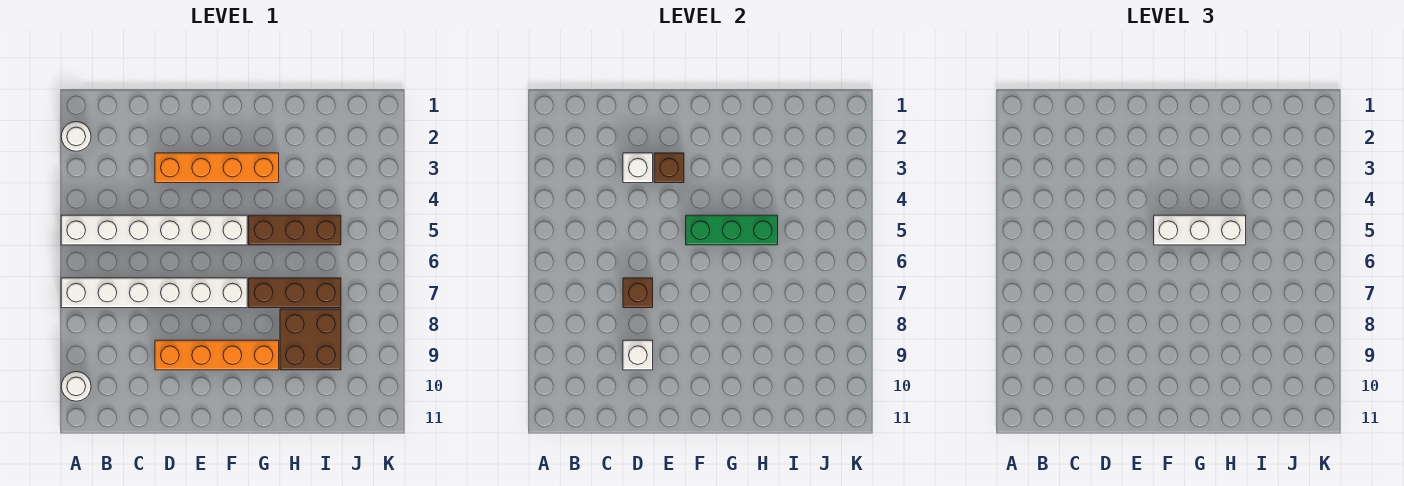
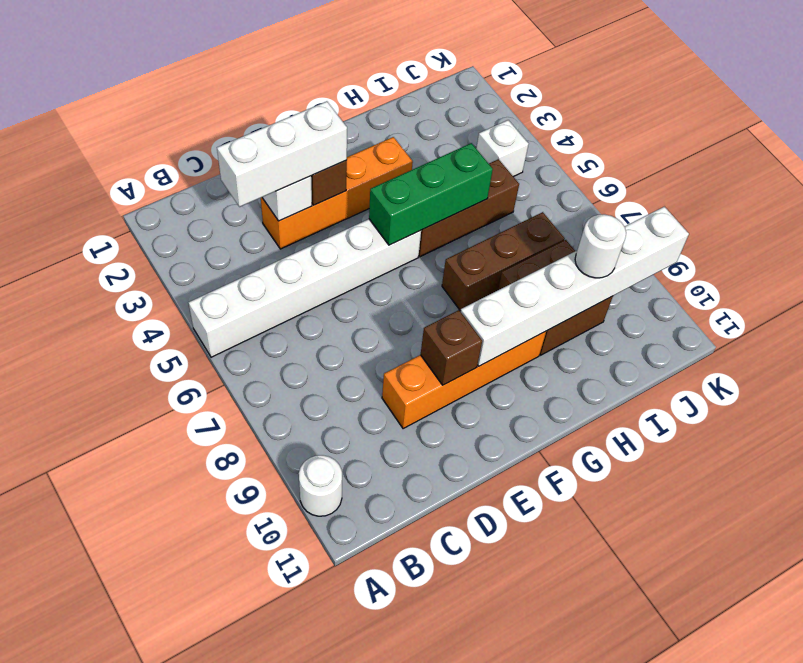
white round brick A2 level 1 -> white round brick I9 level 3
white brick A7:F7 level 1 -> white brick F9:K9 level 2
brown brick D7 level 2 -> brown brick E9 level 2
white brick D9 level 2 -> white brick J4 level 1
white brick F5:H5 level 3 -> white brick C3:E3 level 3

